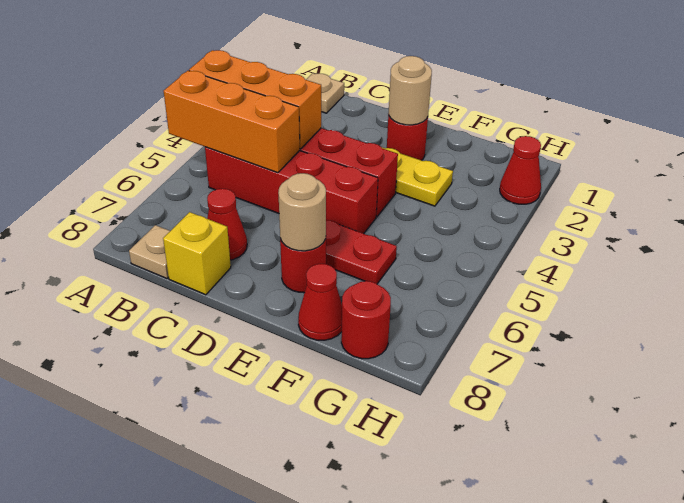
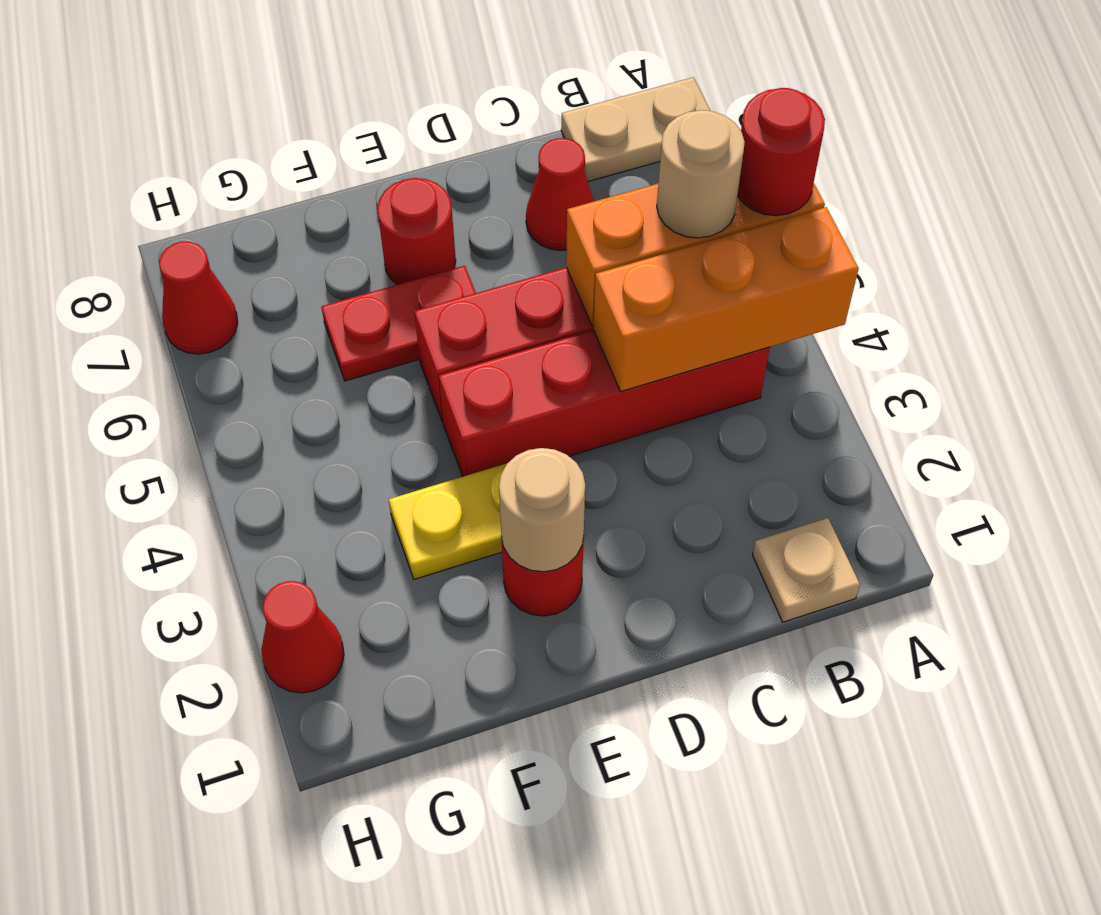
tan plate B8 level 1 -> tan plate A8:B8 level 1
yellow brick C8 level 1 -> none
tan round brick E7 level 2 -> tan round brick B5 level 3
red cone F8 level 1 -> red cone H7 level 1
red round brick G8 level 1 -> red round brick A5 level 3

